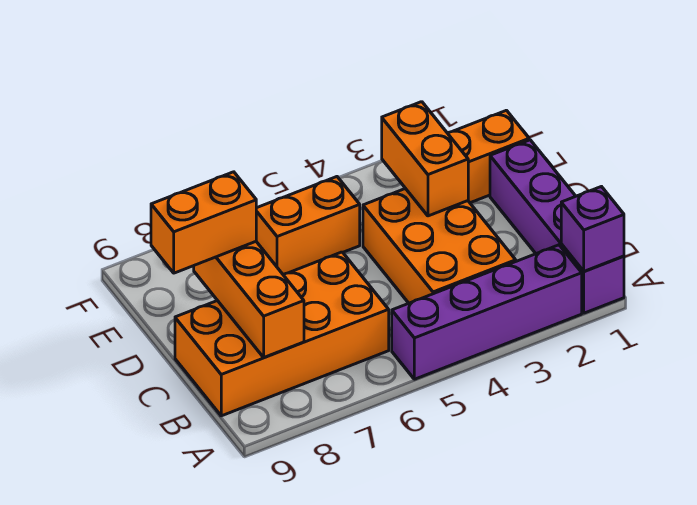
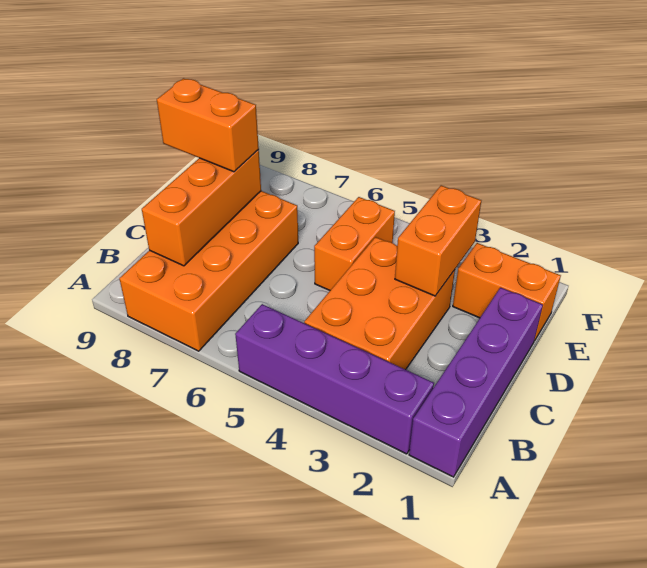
purple brick A1 level 2 -> none
orange brick B6:C9 level 1 -> orange brick A7:D8 level 1
orange brick E5:E6 level 1 -> orange brick D5:E5 level 1

